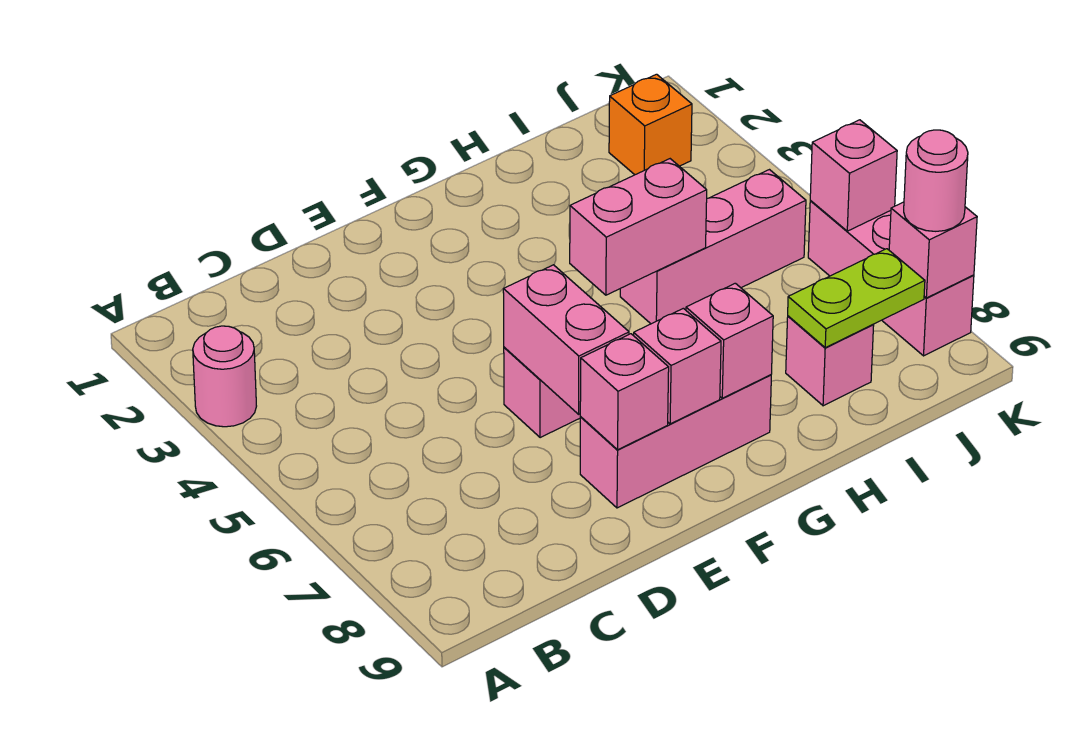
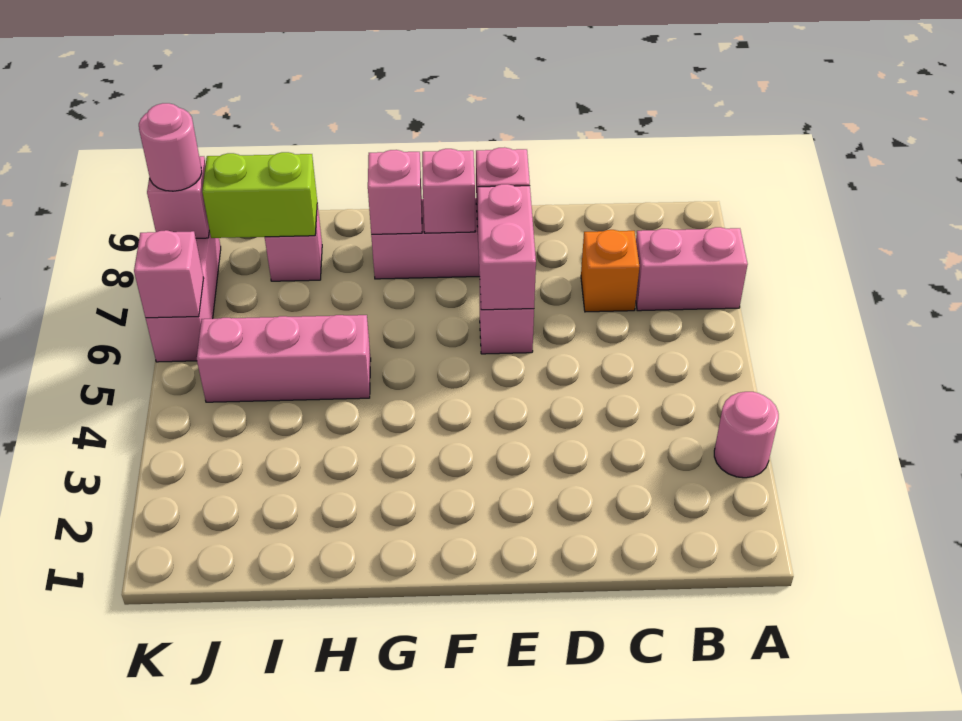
pink brick G5:H5 level 2 -> pink brick A7:B7 level 1
lime plate I8:J8 level 2 -> lime brick I8:J8 level 2
orange brick J2 level 1 -> orange brick C7 level 1

